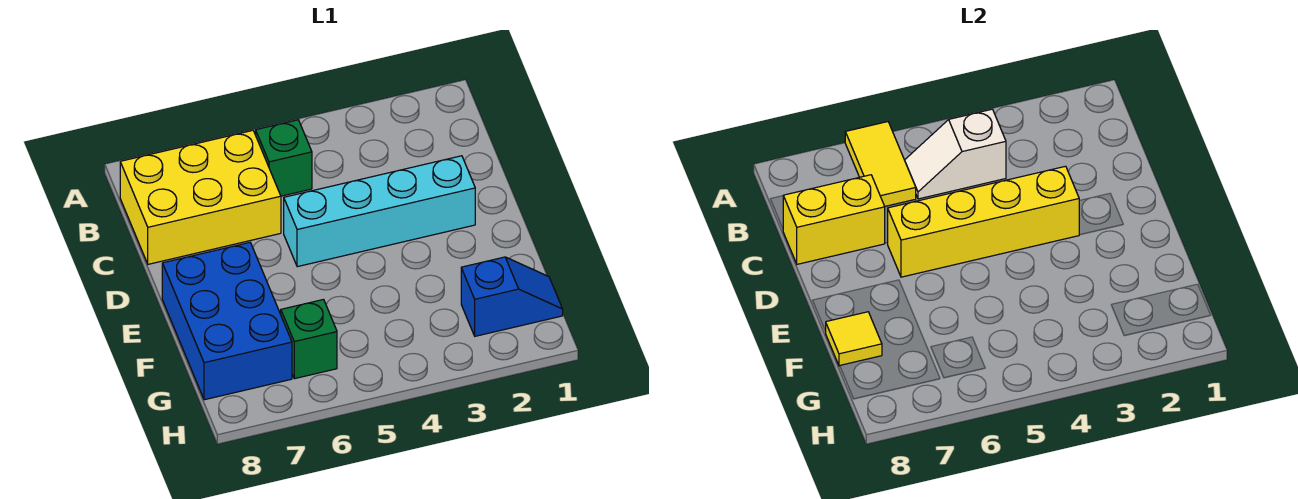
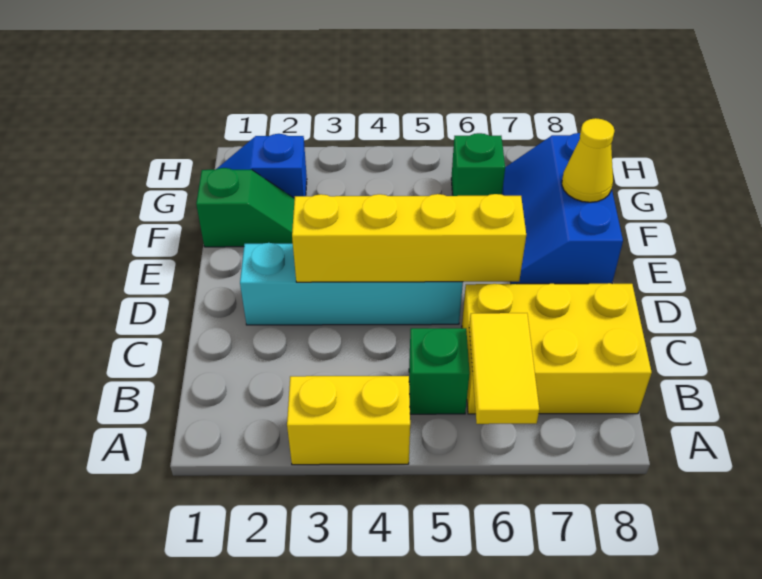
white slope B4:B5 level 2 top 4 -> none
yellow brick C7:C8 level 2 -> yellow brick A3:A4 level 1
blue brick E7:G8 level 1 -> blue slope E7:G8 level 1 top 8
none -> green slope F1:F2 level 1 top 1
yellow tile F8 level 2 -> yellow cone F8 level 2

